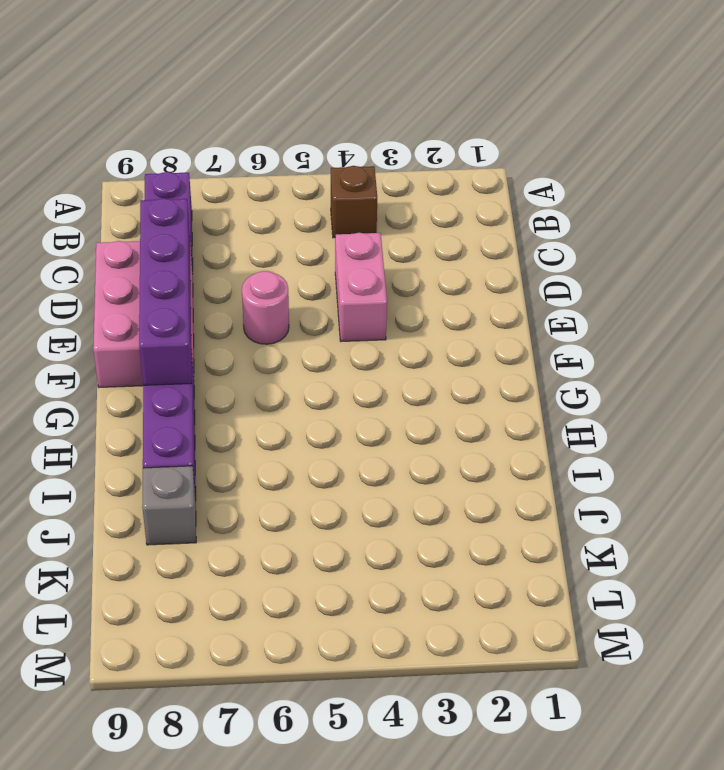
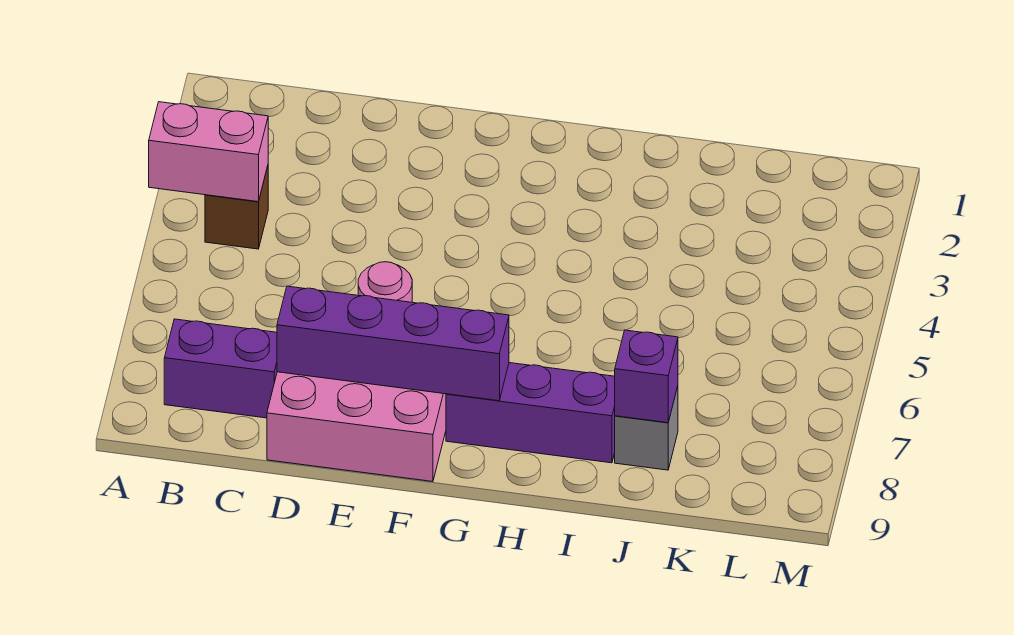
pink brick D4:E4 level 1 -> pink brick A4:B4 level 2
none -> purple brick J8 level 2

